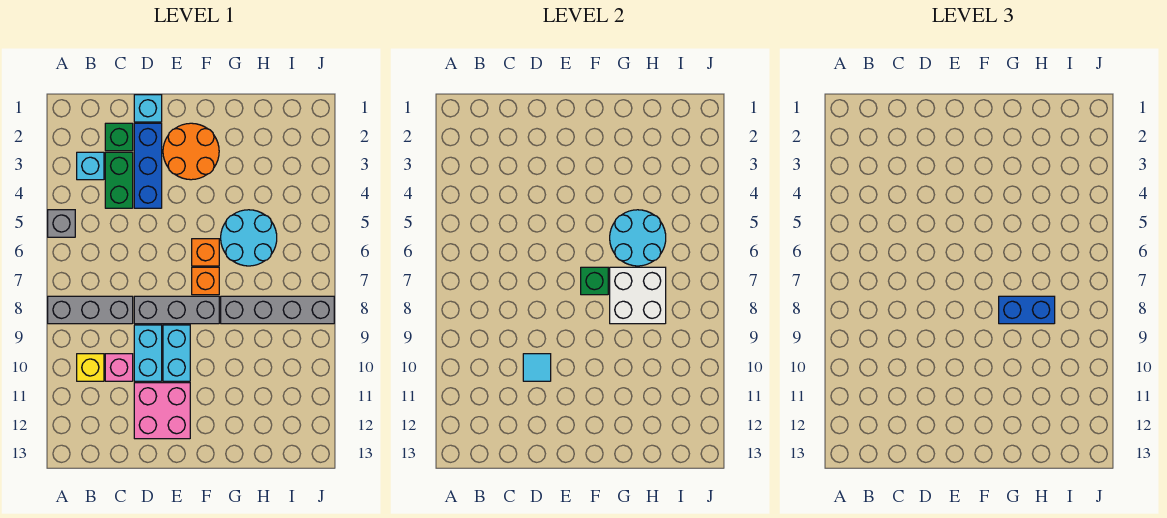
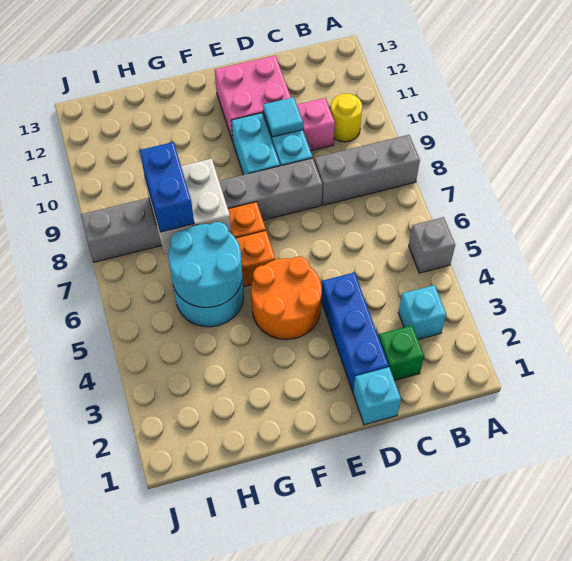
yellow brick B10 level 1 -> yellow round brick B10 level 1
green brick C3:C4 level 1 -> none
orange round brick E2:F3 level 1 -> orange round brick E4:F5 level 1
green brick F7 level 2 -> none
blue brick G8:H8 level 3 -> blue brick H7:H8 level 3

